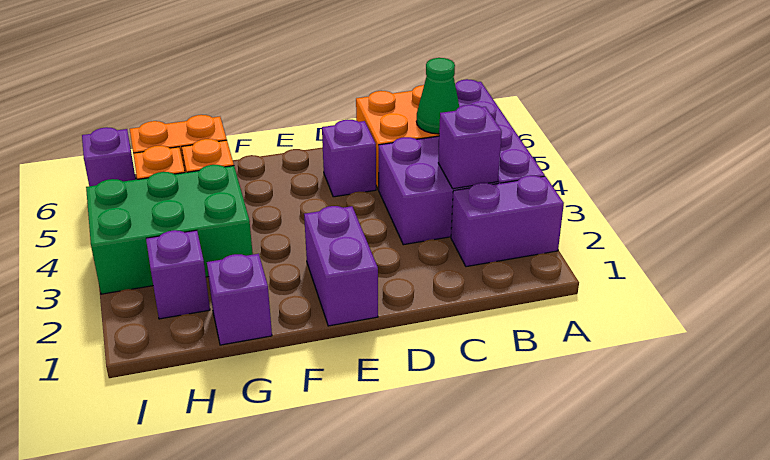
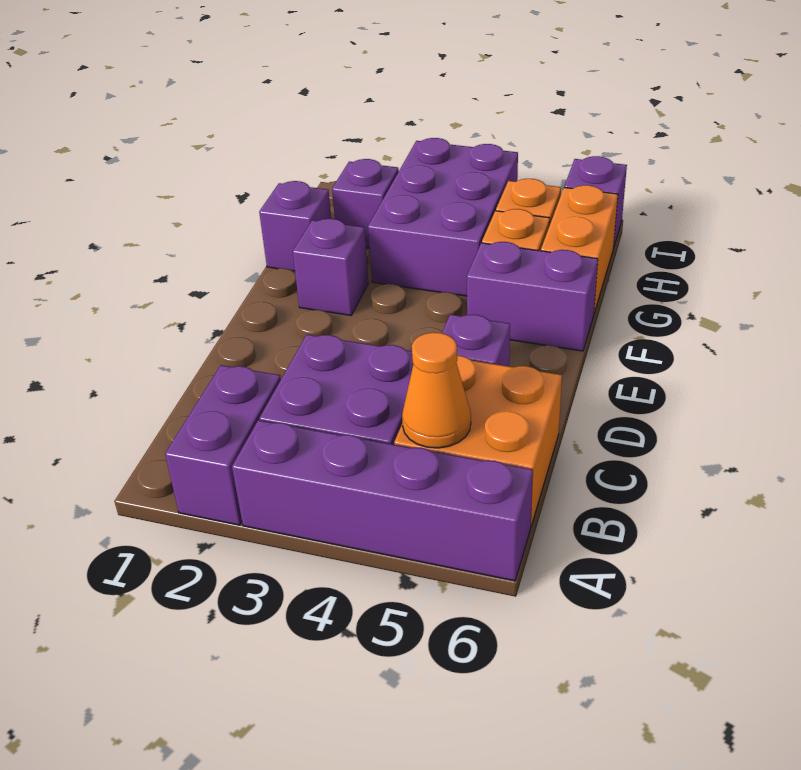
purple brick B3 level 2 -> purple brick F2 level 1
green cone B5 level 2 -> orange cone B5 level 2
purple brick E1:E2 level 1 -> purple brick F5:F6 level 1
green brick G3:I4 level 1 -> purple brick G3:I4 level 1

